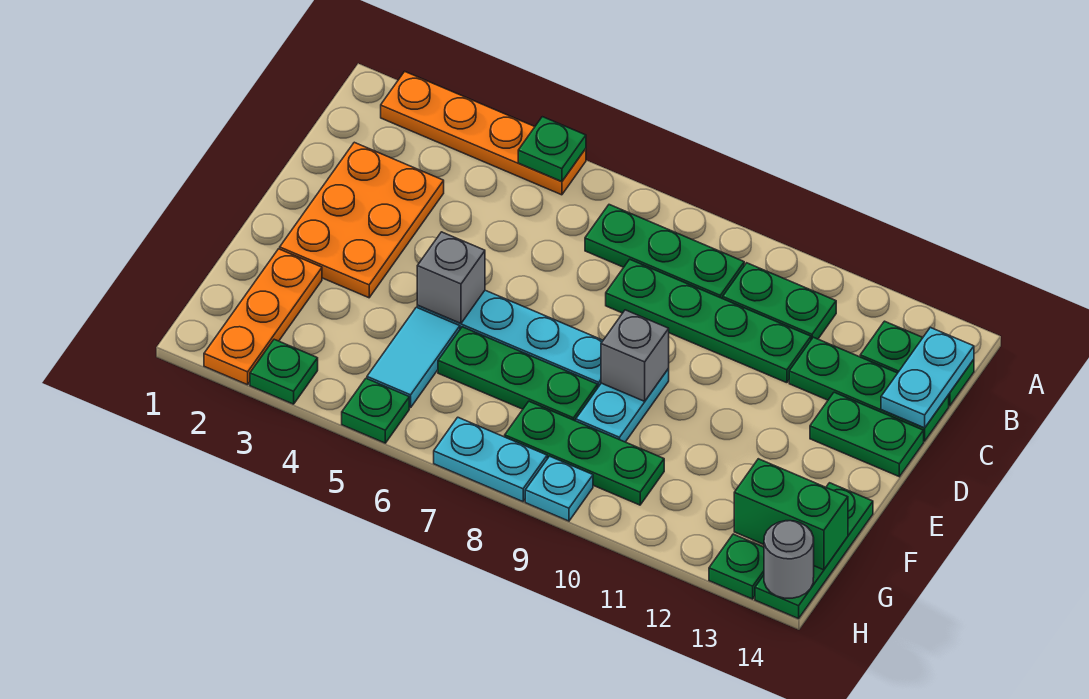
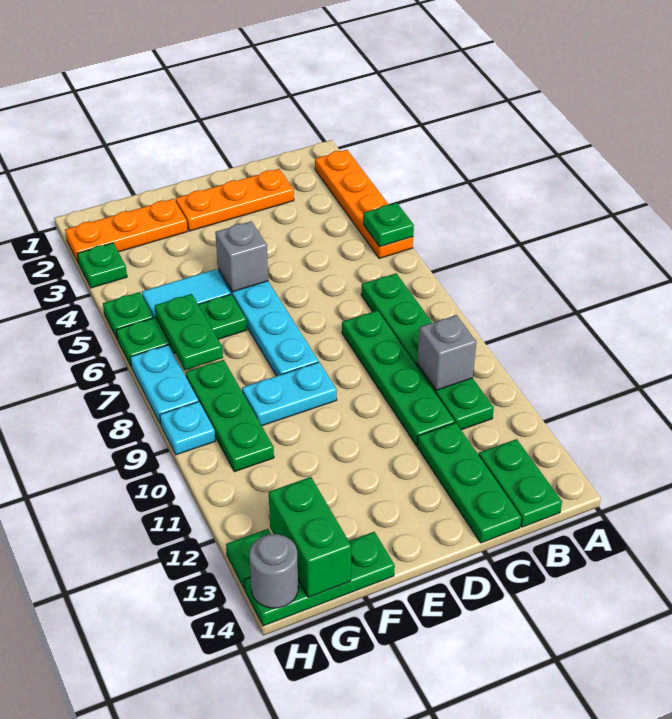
cyan plate B14:C14 level 2 -> none
orange plate C2:E3 level 1 -> orange plate C2:E2 level 1
green plate D13:D14 level 1 -> green plate G6:G7 level 2
grey brick E9 level 2 -> grey brick B10 level 2
green plate F6:F8 level 1 -> green plate F6:H6 level 1

